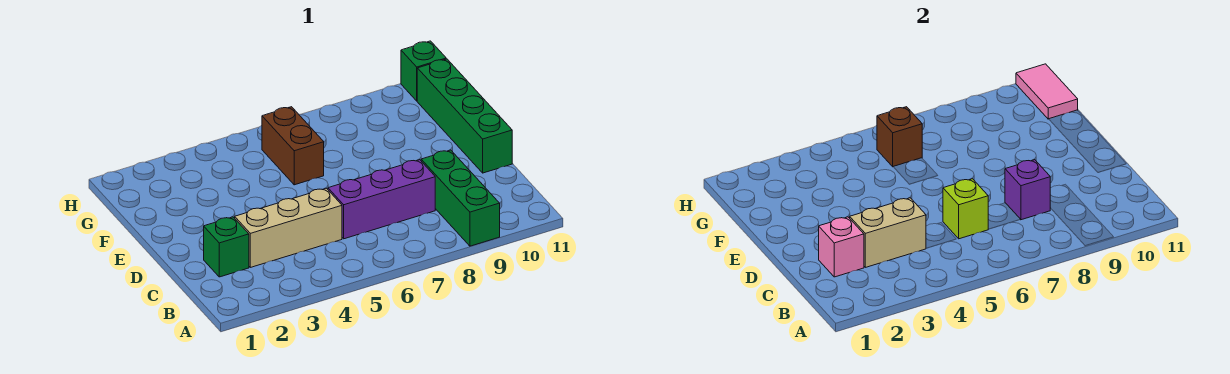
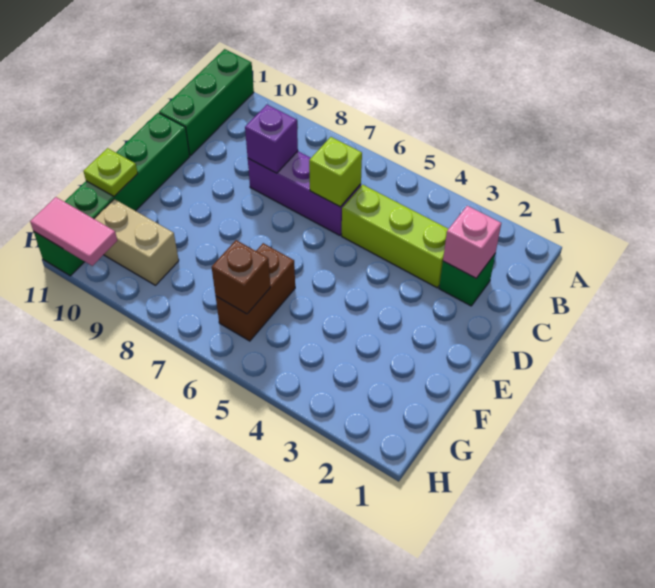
green brick A9:C9 level 1 -> green brick A11:C11 level 1
tan brick C3:C5 level 1 -> lime brick C3:C5 level 1
tan brick C3:C4 level 2 -> tan brick G9:G10 level 1
none -> lime plate F11 level 2
pink tile G11:H11 level 2 -> pink tile H10:H11 level 2

